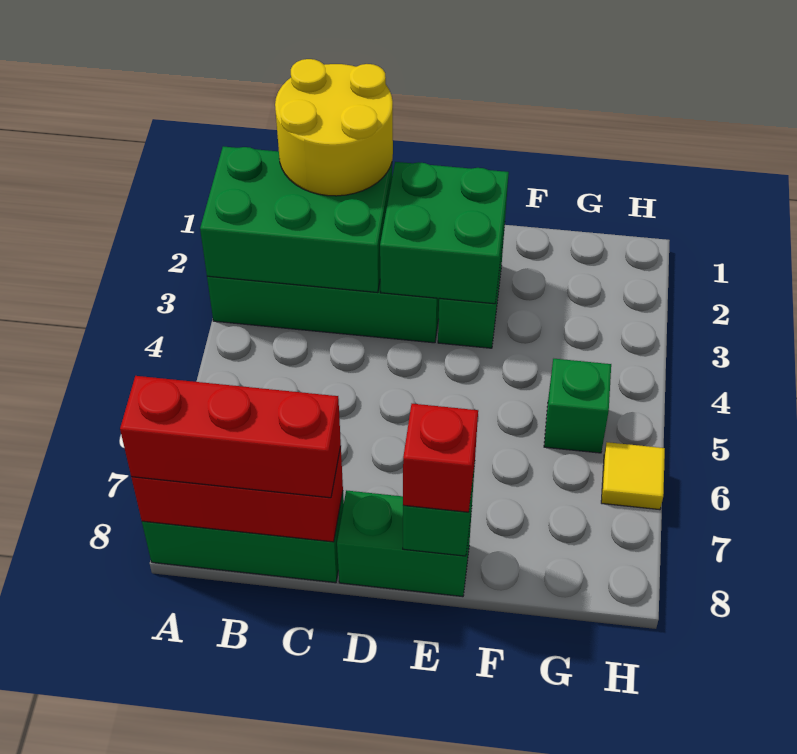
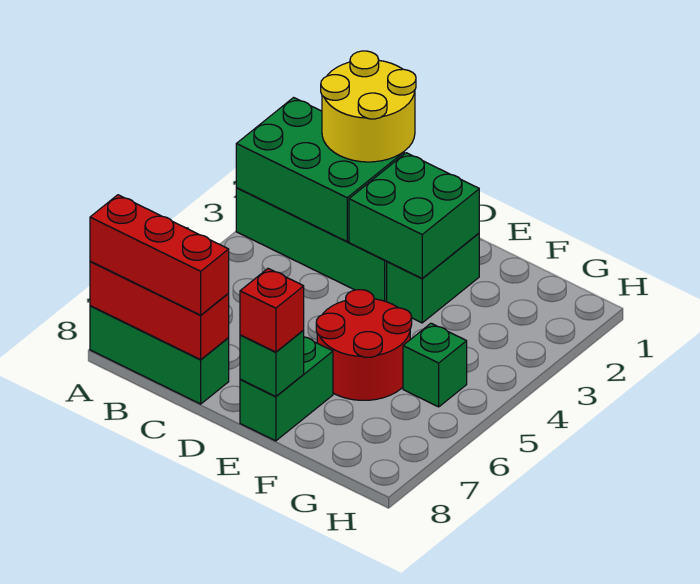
green brick D8:E8 level 1 -> green brick E7:E8 level 1
none -> red round brick E5:F6 level 1
yellow tile H6 level 1 -> none

